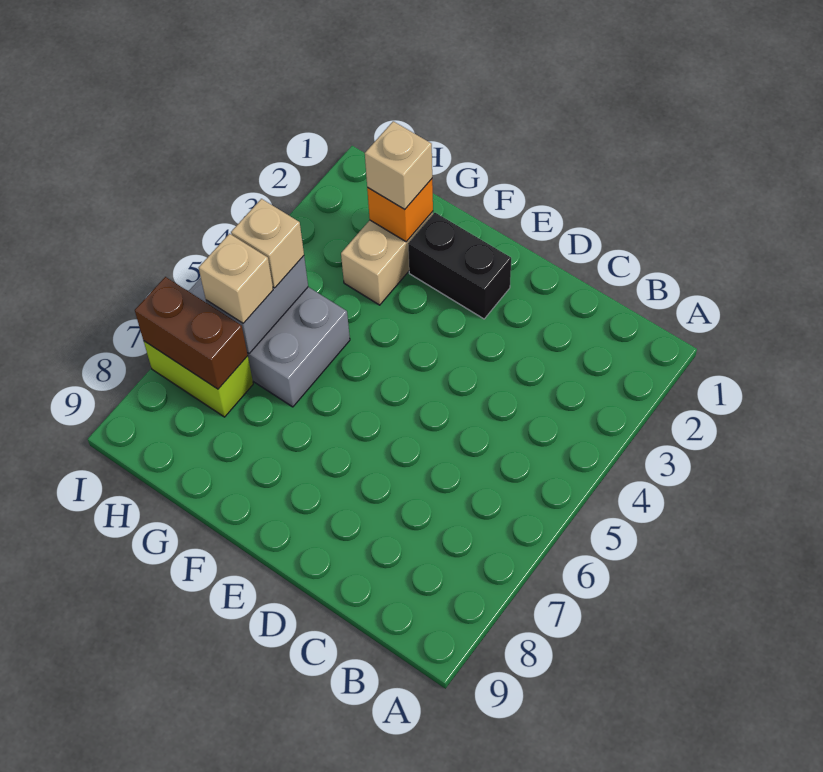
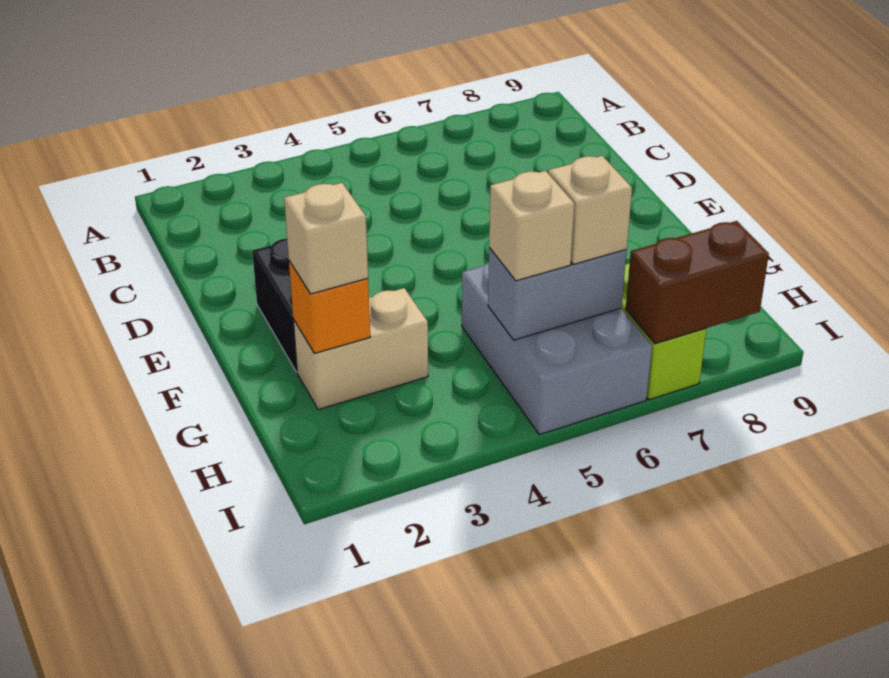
brown brick H7:I7 level 2 -> brown brick I7:I8 level 2

